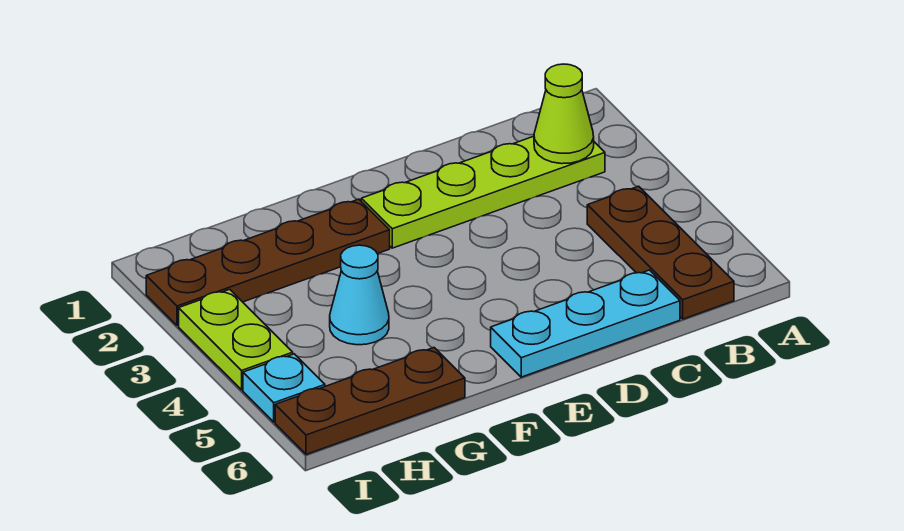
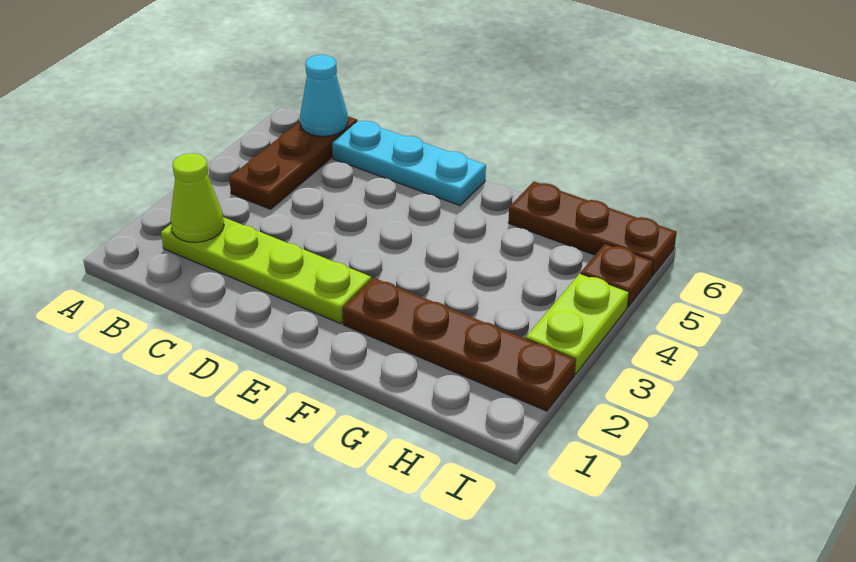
cyan cone G4 level 1 -> cyan cone B6 level 2
cyan plate I5 level 1 -> brown plate I5 level 1

